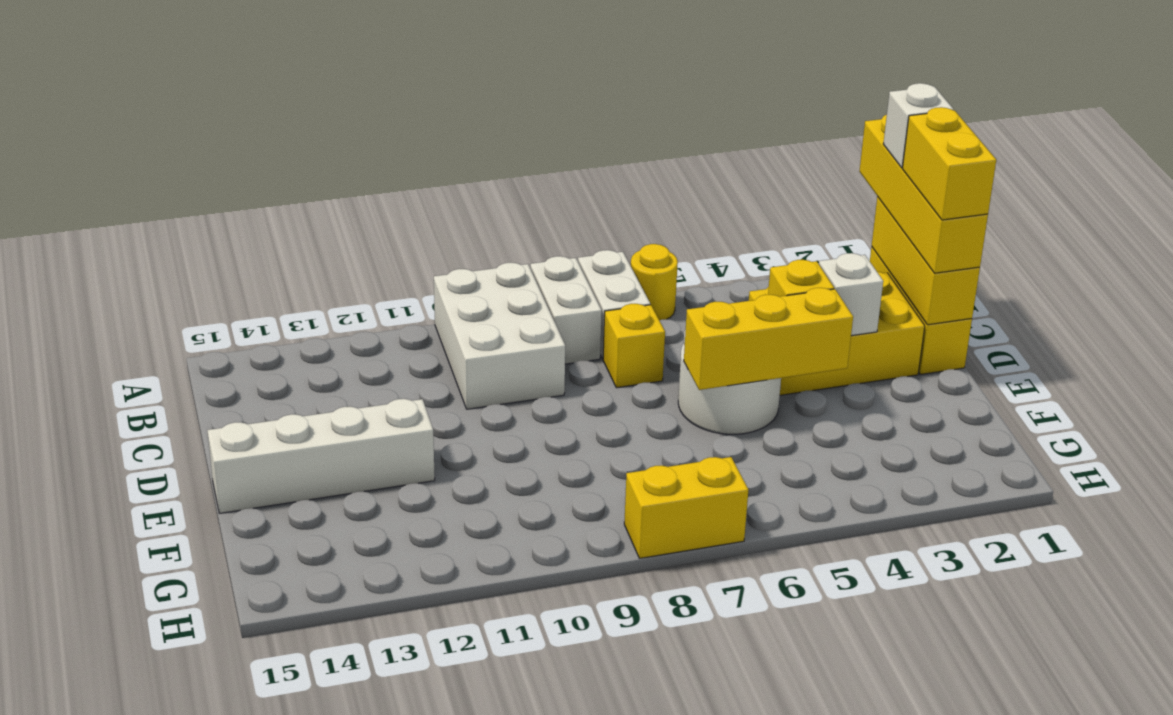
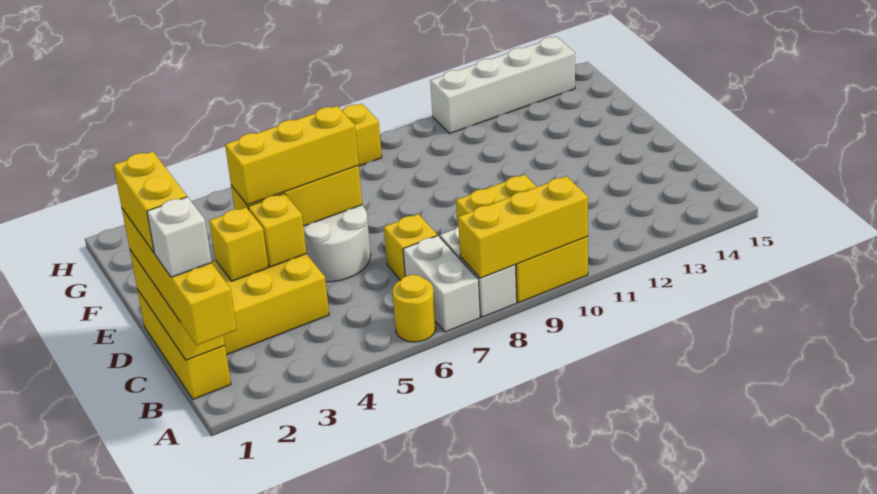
none -> yellow brick A8:A10 level 2
white brick A9:C10 level 1 -> yellow brick A9:C10 level 1
white brick D3 level 2 -> yellow brick D3 level 2
none -> yellow brick E4:E6 level 3
white brick E12:E15 level 1 -> white brick H11:H14 level 1

